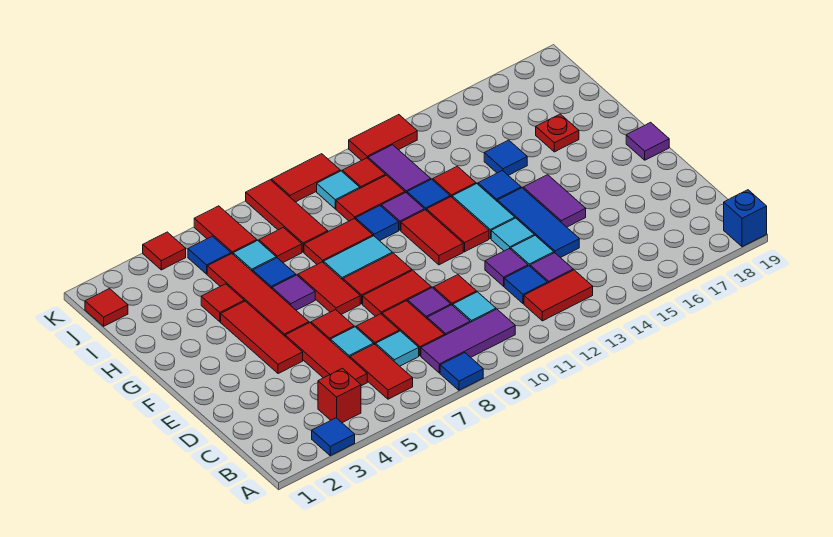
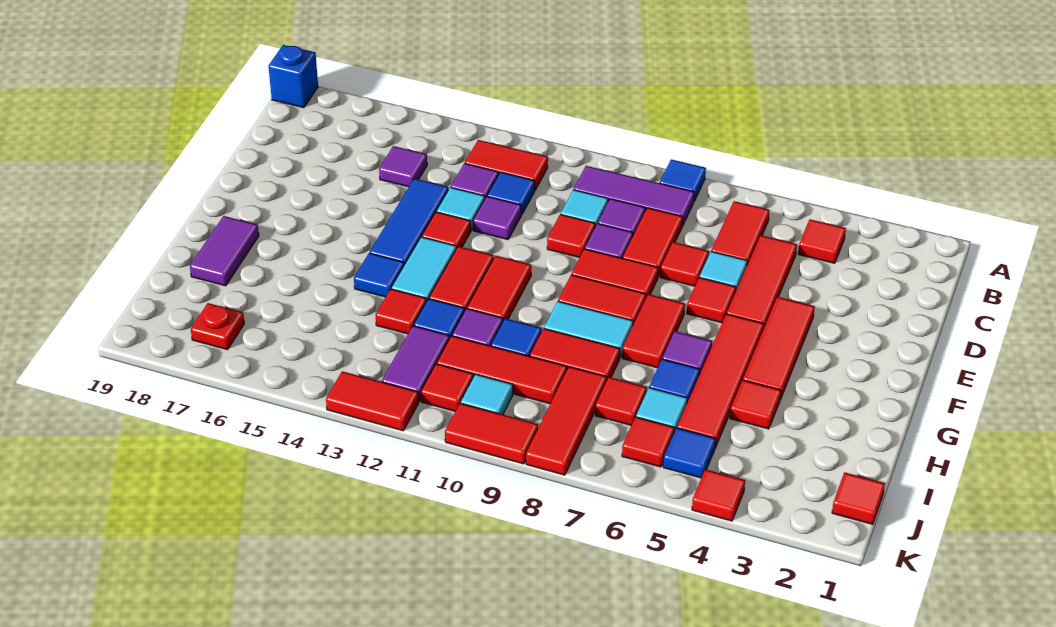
blue tile A3 level 1 -> none
red brick B4 level 1 -> red tile B4 level 1
cyan tile C7 level 1 -> none
cyan tile E13 level 1 -> red tile E13 level 1
purple tile E15:F15 level 1 -> purple tile G18:H18 level 1
purple tile F19 level 1 -> purple tile C15 level 1
blue tile H15 level 1 -> none
red plate H17 level 1 -> red plate J17 level 1
red tile I10:I11 level 1 -> red tile I9:I11 level 1
red tile J6:K6 level 1 -> red tile J6 level 1

